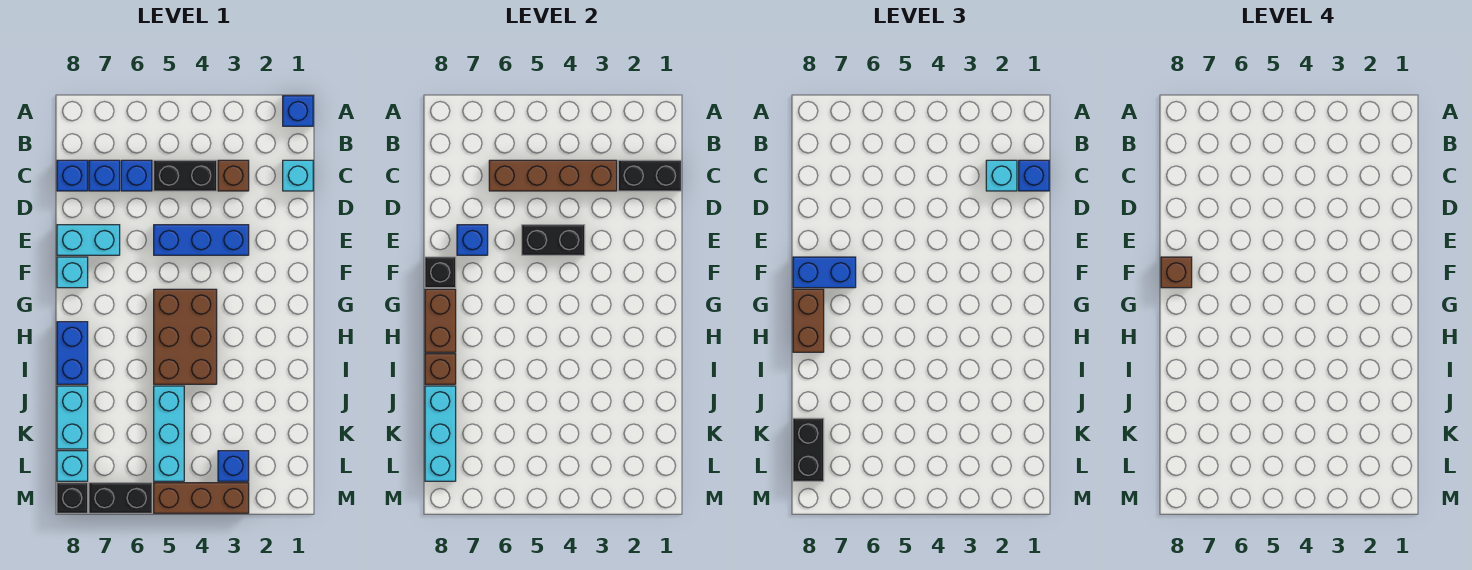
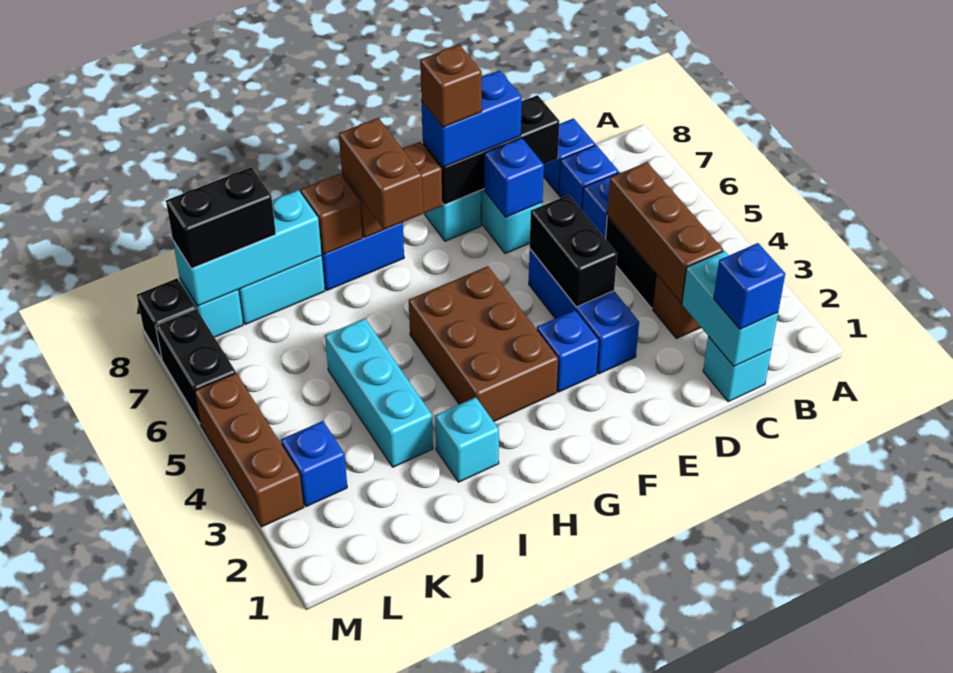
blue brick A1 level 1 -> blue brick F3 level 1
black brick C1:C2 level 2 -> cyan brick C1:C2 level 2
cyan brick C2 level 3 -> cyan brick I2 level 1
brown brick C3:C6 level 2 -> brown brick C3:C5 level 2
blue brick F7:F8 level 3 -> blue brick E8:F8 level 3
black brick F8 level 2 -> black brick D8:F8 level 2
brown brick G4:I5 level 1 -> brown brick G3:H5 level 1
brown brick G8:H8 level 3 -> brown brick H7:H8 level 3
cyan brick J5:L5 level 1 -> cyan brick J3:J5 level 1

